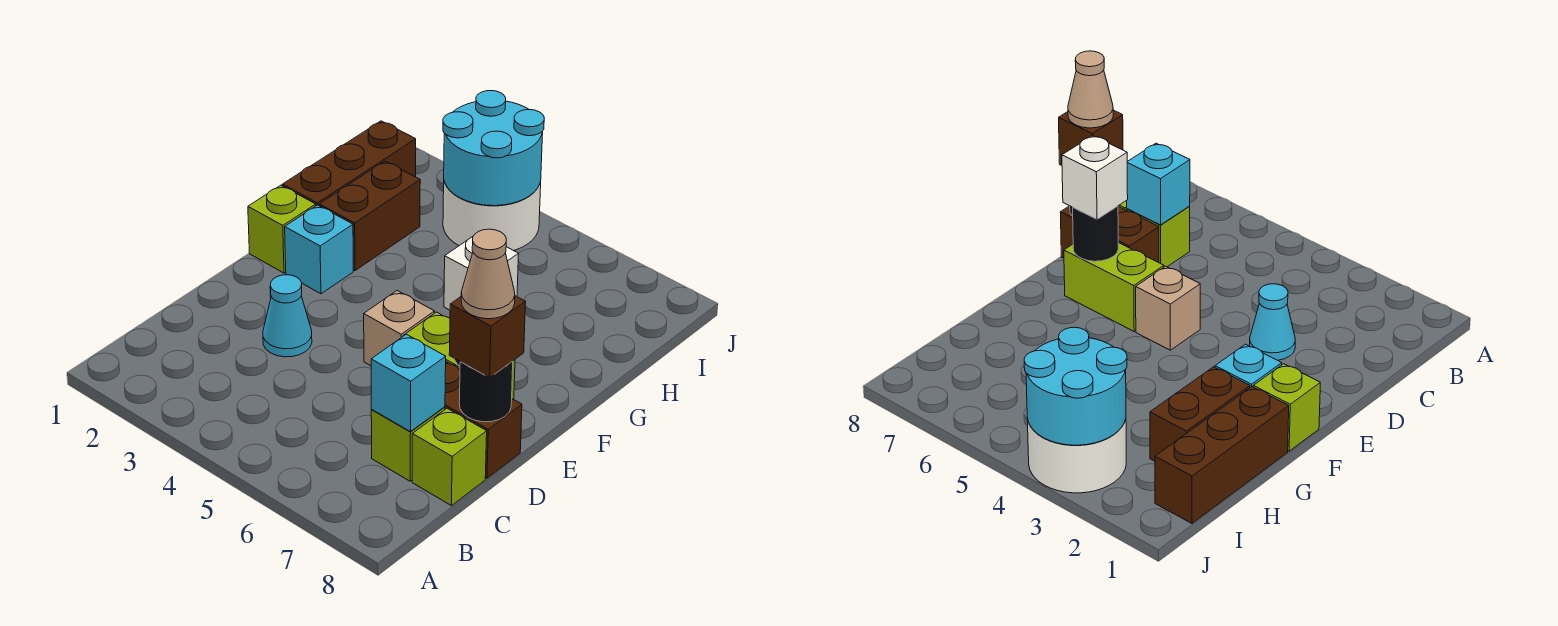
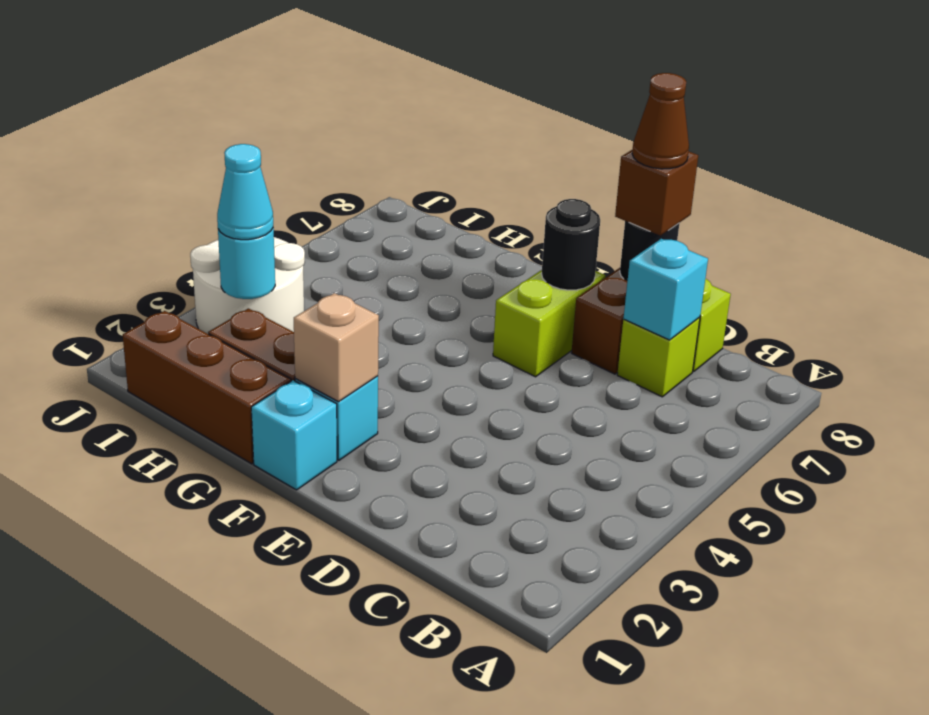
cyan cone D3 level 1 -> cyan cone I3 level 3
tan cone D8 level 4 -> brown cone D8 level 4
tan brick E5 level 1 -> tan brick F2 level 2
white brick E7 level 3 -> none
lime brick F1 level 1 -> cyan brick F1 level 1
cyan round brick I3:J4 level 2 -> cyan round brick I3 level 2

